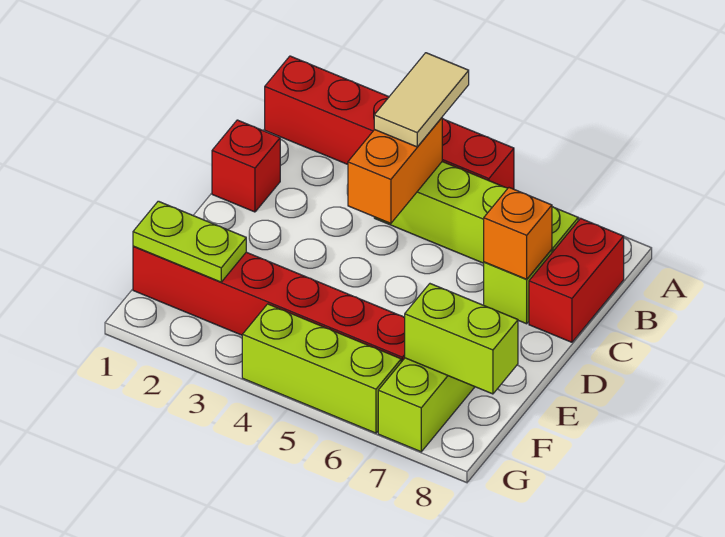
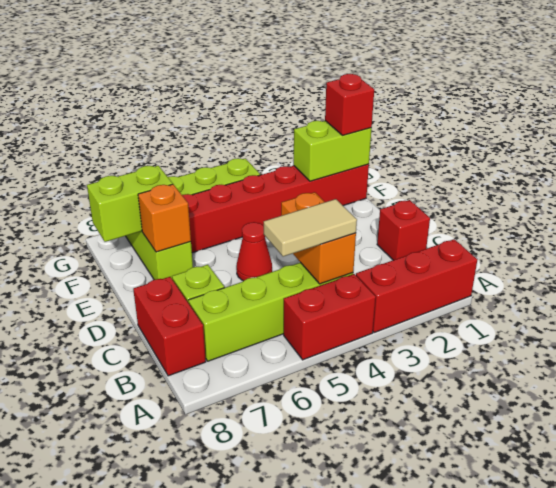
tan tile A4:B4 level 3 -> tan tile B4:B5 level 3
orange brick C7 level 2 -> orange brick E7 level 2
none -> red cone D5 level 1
lime plate F1:F2 level 2 -> lime brick F1:F2 level 2
none -> red brick F1 level 3

